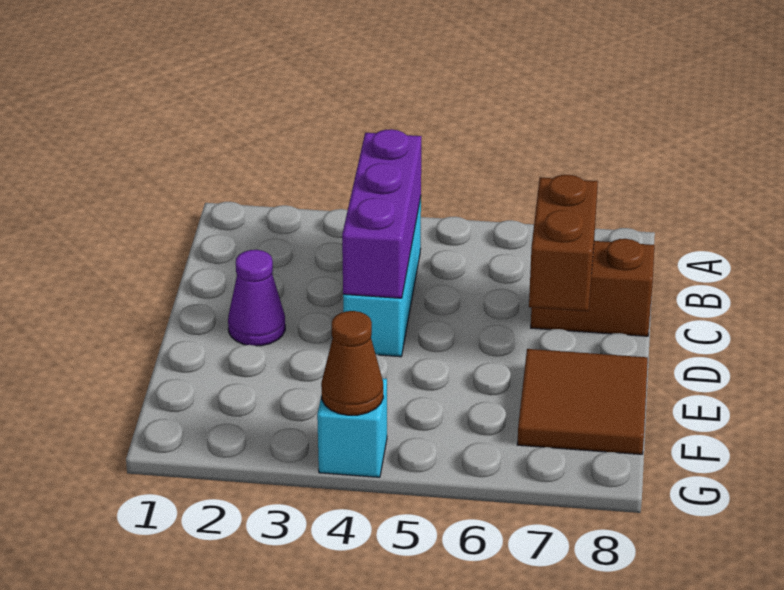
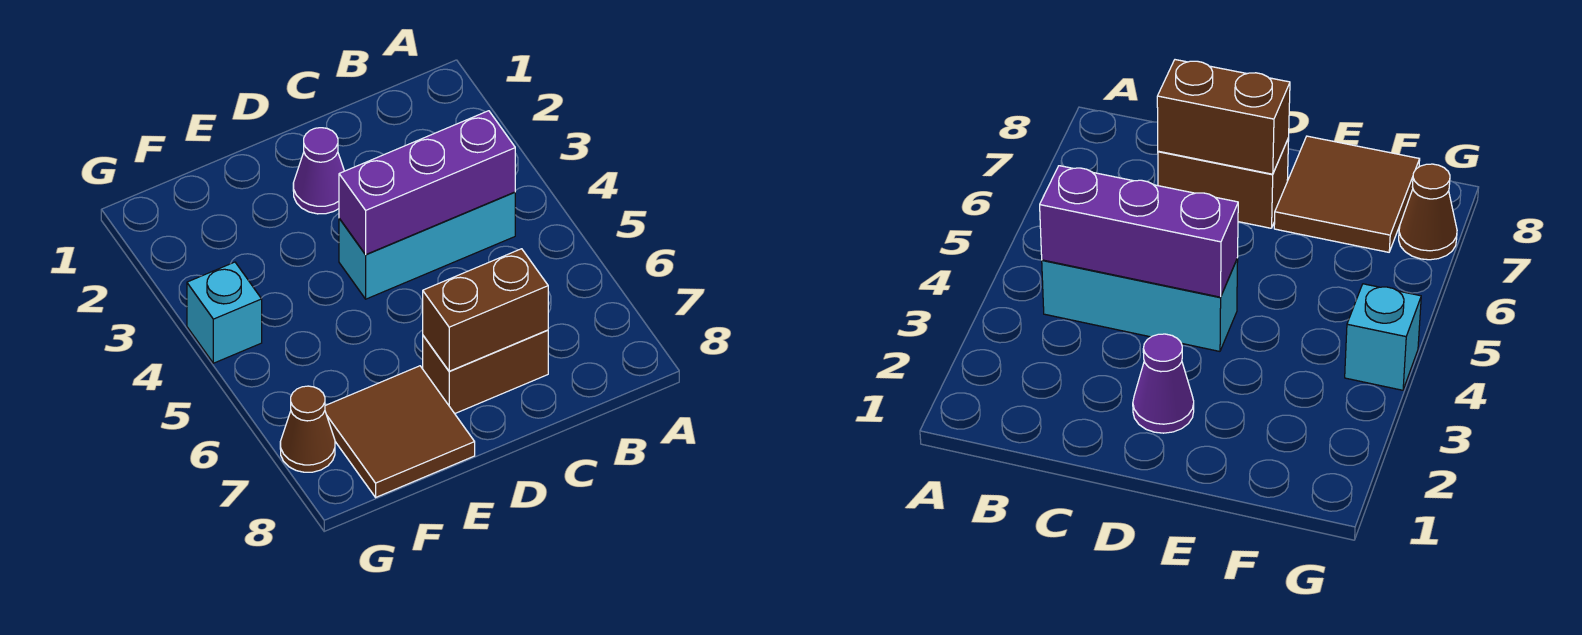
brown brick C7:C8 level 1 -> brown brick C7:D7 level 1
brown cone G4 level 2 -> brown cone G7 level 1

